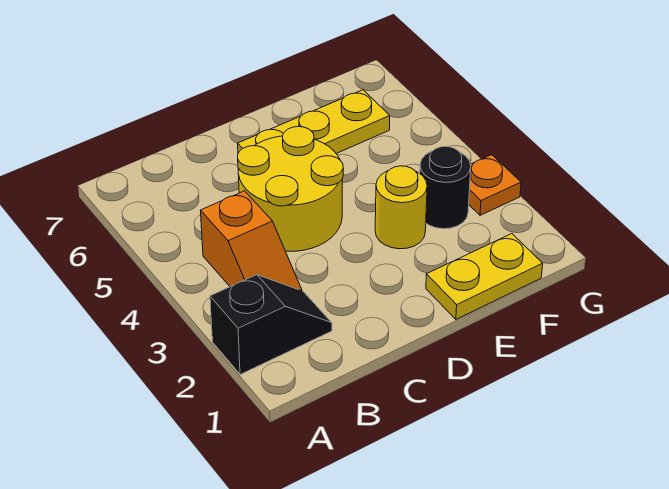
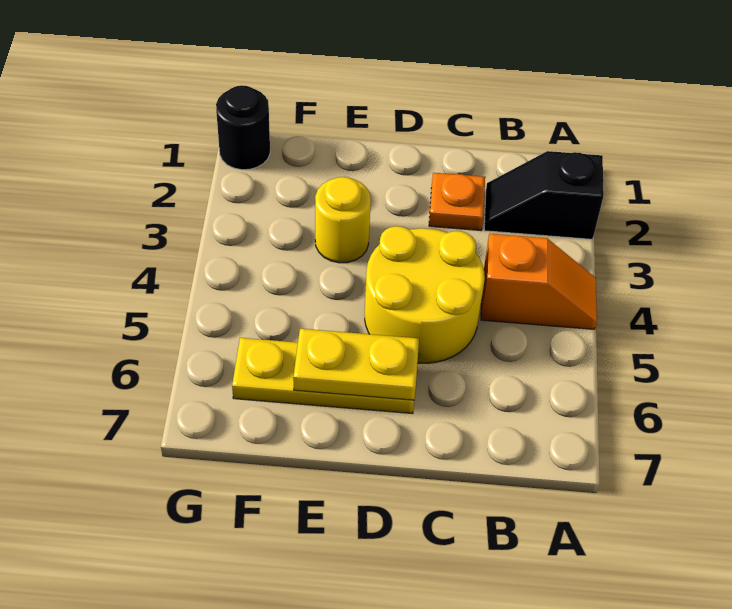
orange slope B3:B4 level 1 top 4 -> orange slope A4:B4 level 1 top B
yellow plate E1:F1 level 1 -> yellow plate D6:E6 level 2
black round brick F3 level 1 -> black round brick G1 level 1
orange plate G3 level 1 -> orange plate C2 level 1

